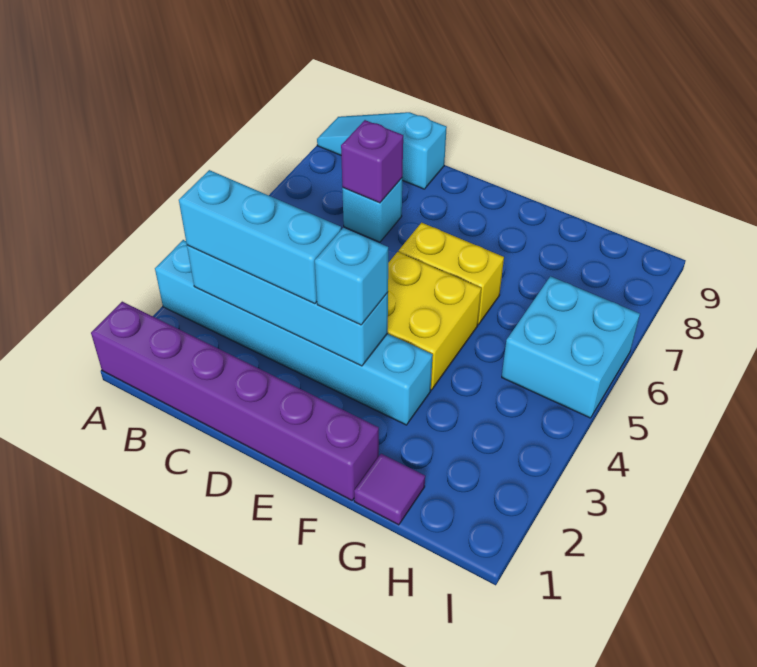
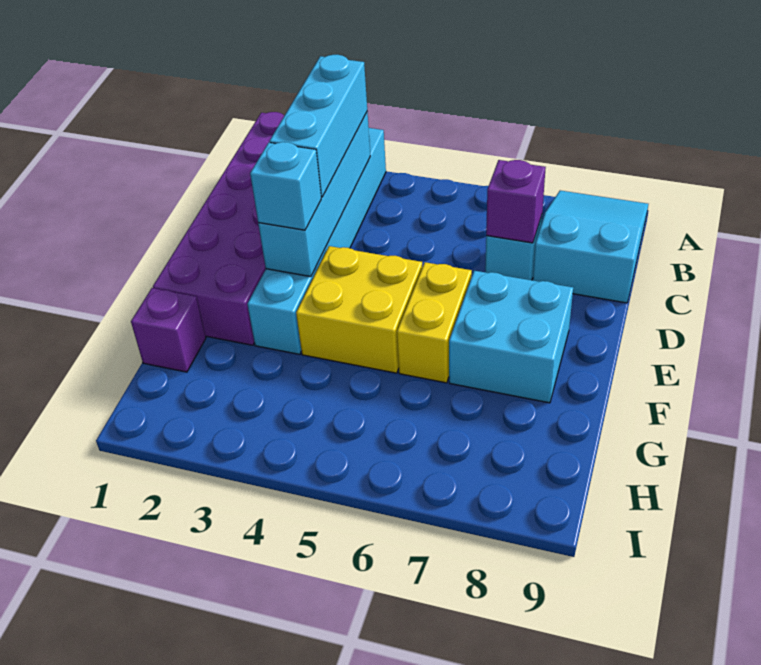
purple brick A1:F1 level 1 -> purple brick A1:F2 level 1
cyan slope A9:C9 level 1 top C -> cyan slope A8:C9 level 1 top C
purple tile G1 level 1 -> purple brick G1 level 1
cyan brick H5:I6 level 1 -> cyan brick E7:F8 level 1

